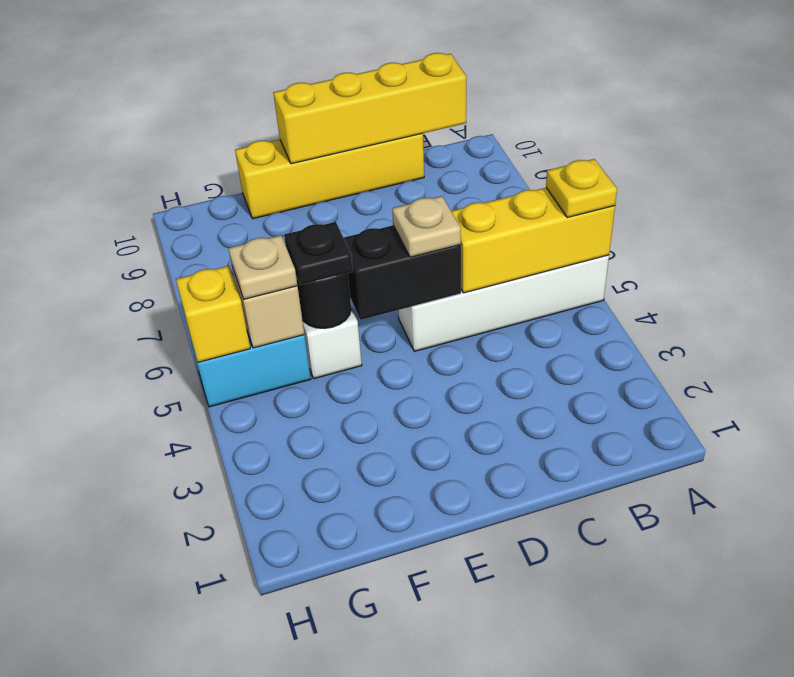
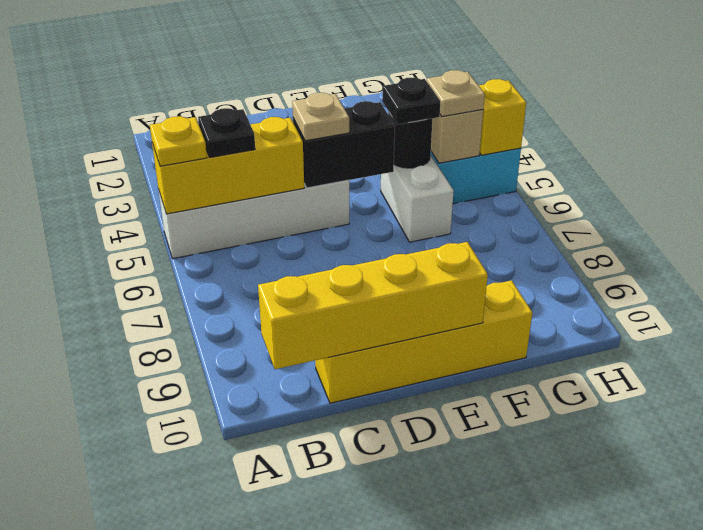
none -> black plate B5 level 3

